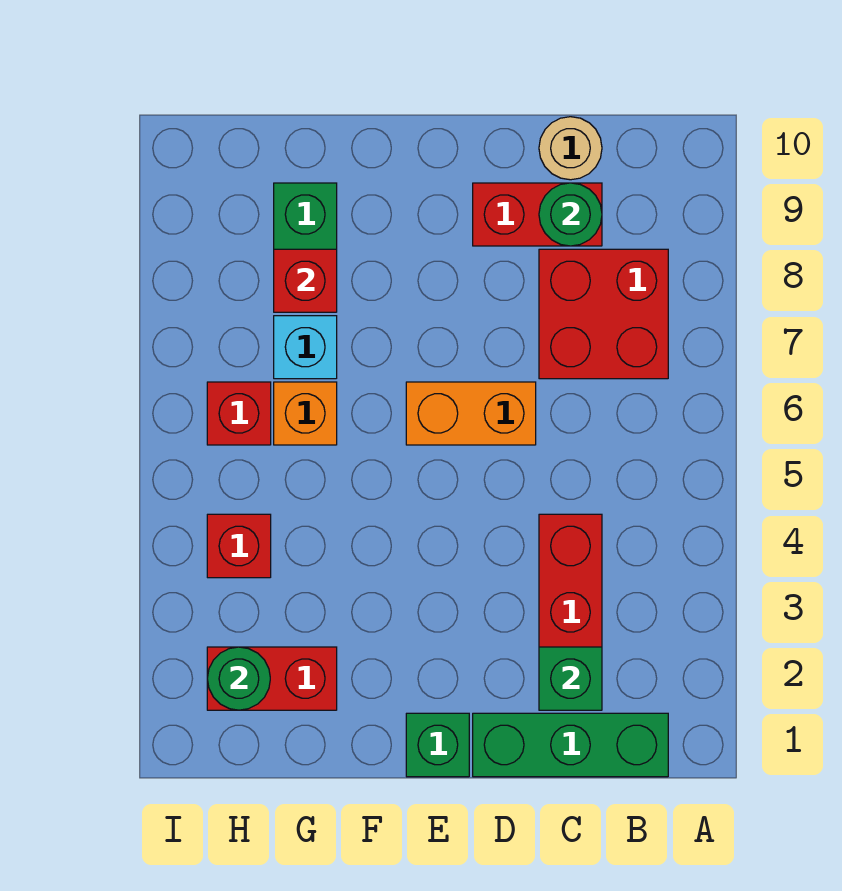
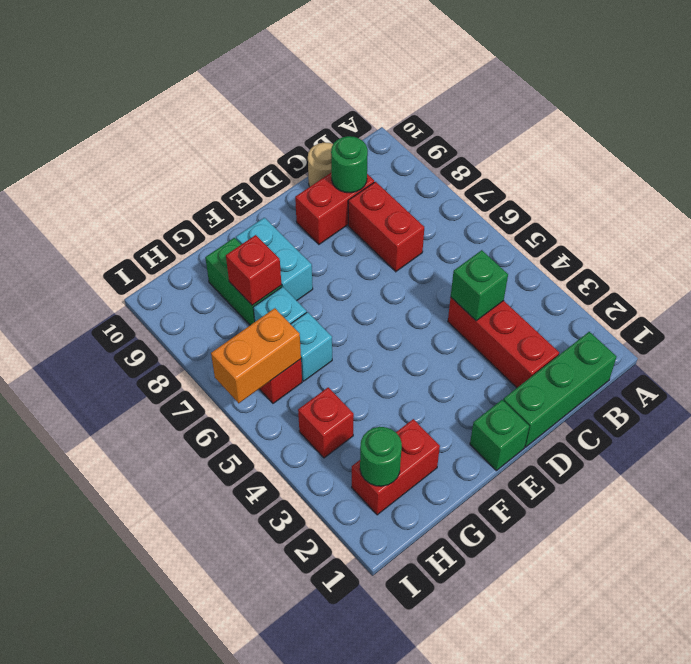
red brick B7:C8 level 1 -> red brick C7:C8 level 1
green brick C2 level 2 -> green brick C4 level 2
orange brick D6:E6 level 1 -> orange brick H6:I6 level 2
none -> cyan brick F8:F9 level 1
orange brick G6 level 1 -> cyan brick G6 level 1

